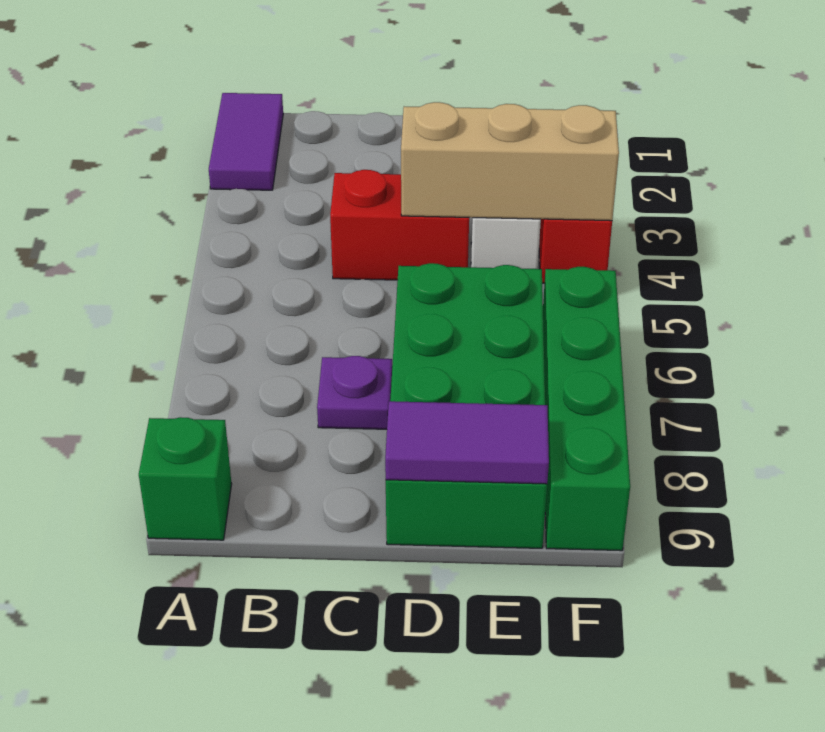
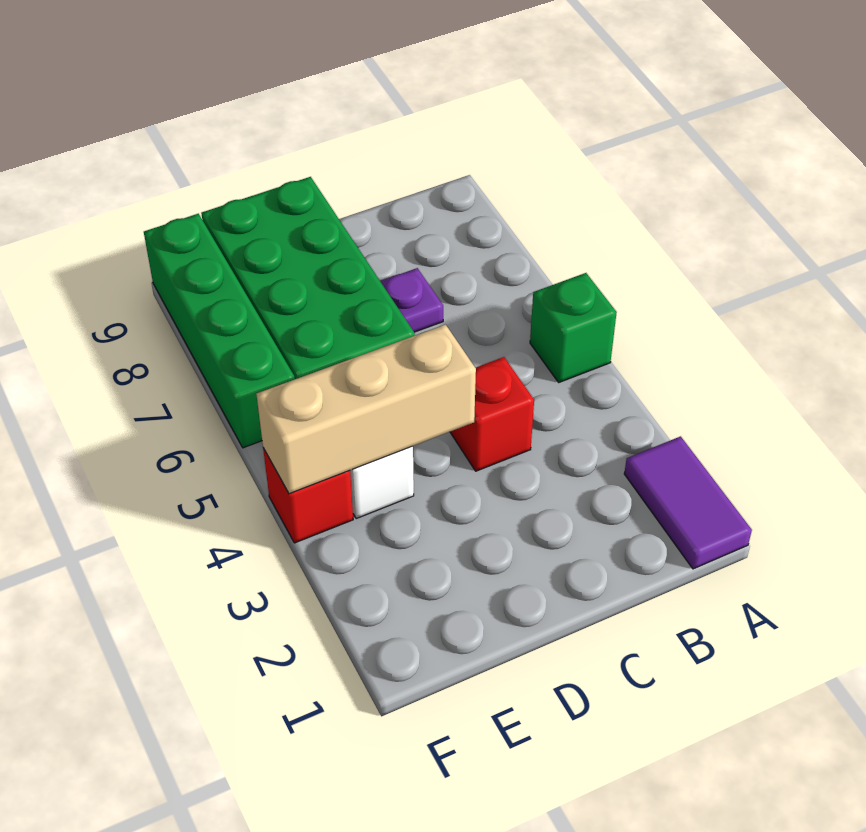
green brick A9 level 1 -> green brick A5 level 1
red brick C4:D4 level 1 -> red brick C4 level 1
purple tile D9:E9 level 2 -> none

